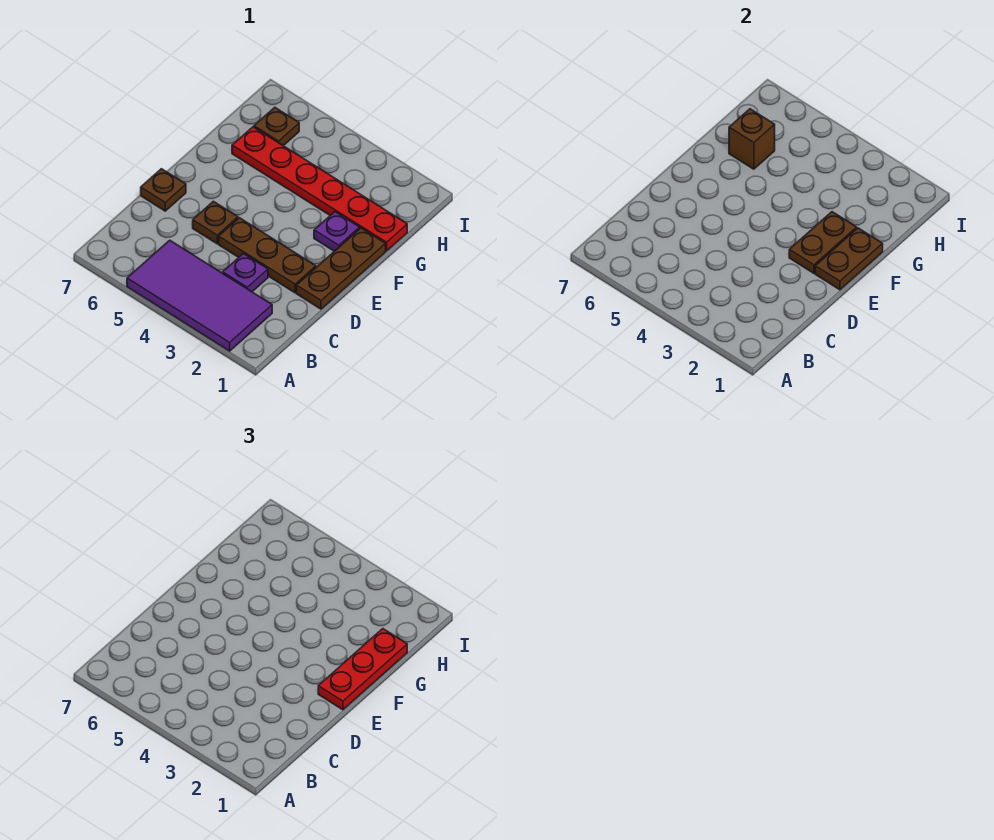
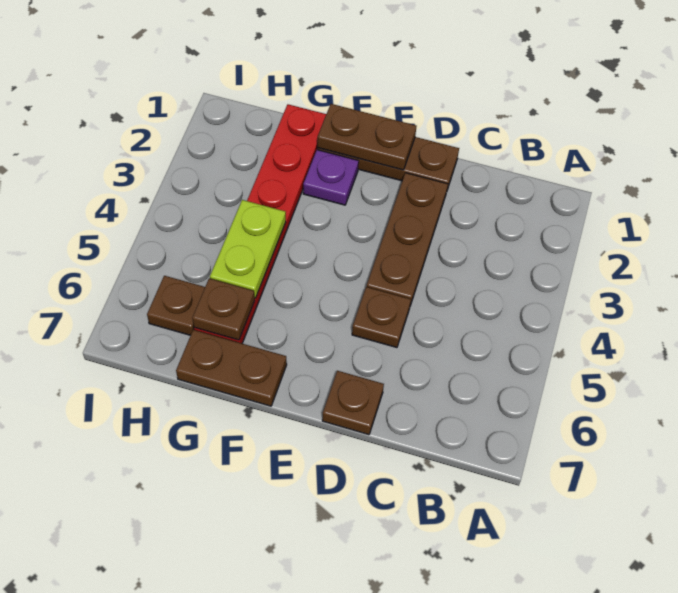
purple tile A2:B5 level 1 -> none
purple plate C3 level 1 -> none
red plate E1:G1 level 3 -> none
brown plate E2:F2 level 2 -> brown plate F7:G7 level 1
none -> lime plate G4:G5 level 2
brown brick G6 level 2 -> brown plate G6 level 2

